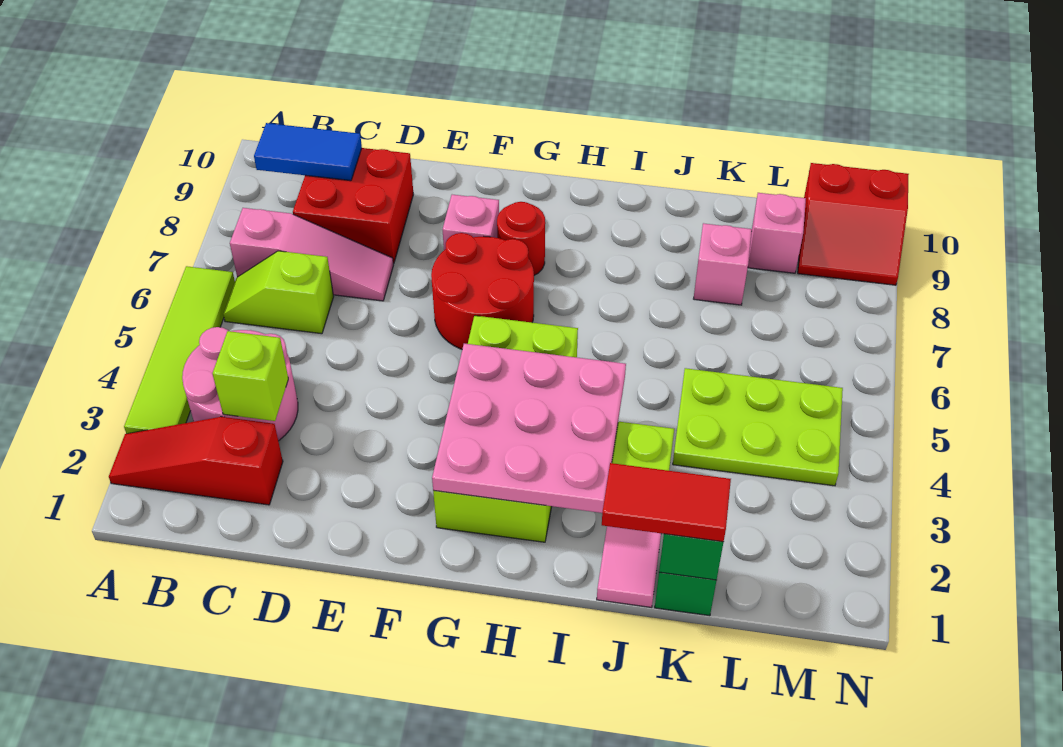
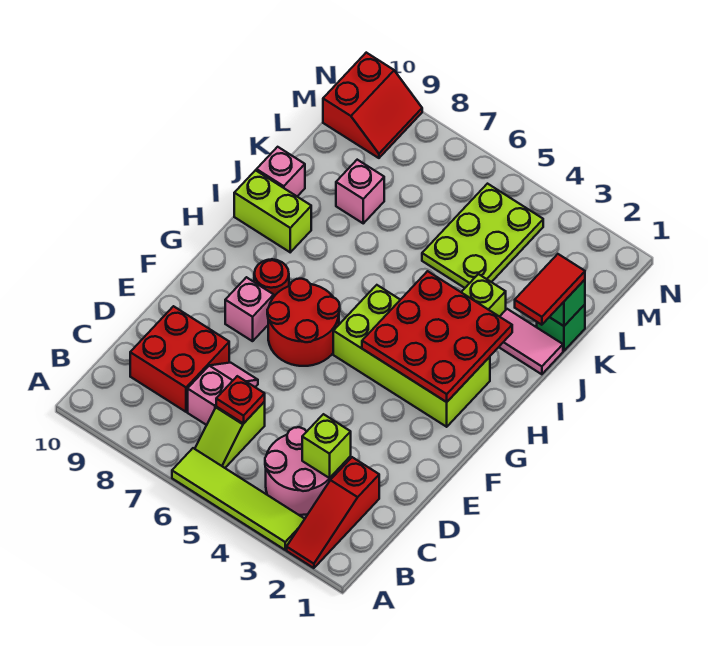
pink slope B7:D7 level 1 top B -> pink slope C7:D7 level 1 top C
blue tile B9:C9 level 2 -> none
none -> red plate C6 level 2
pink plate G2:I4 level 2 -> red plate G2:I4 level 2
none -> lime brick I9:I10 level 1
pink brick L9 level 1 -> pink brick J10 level 1

